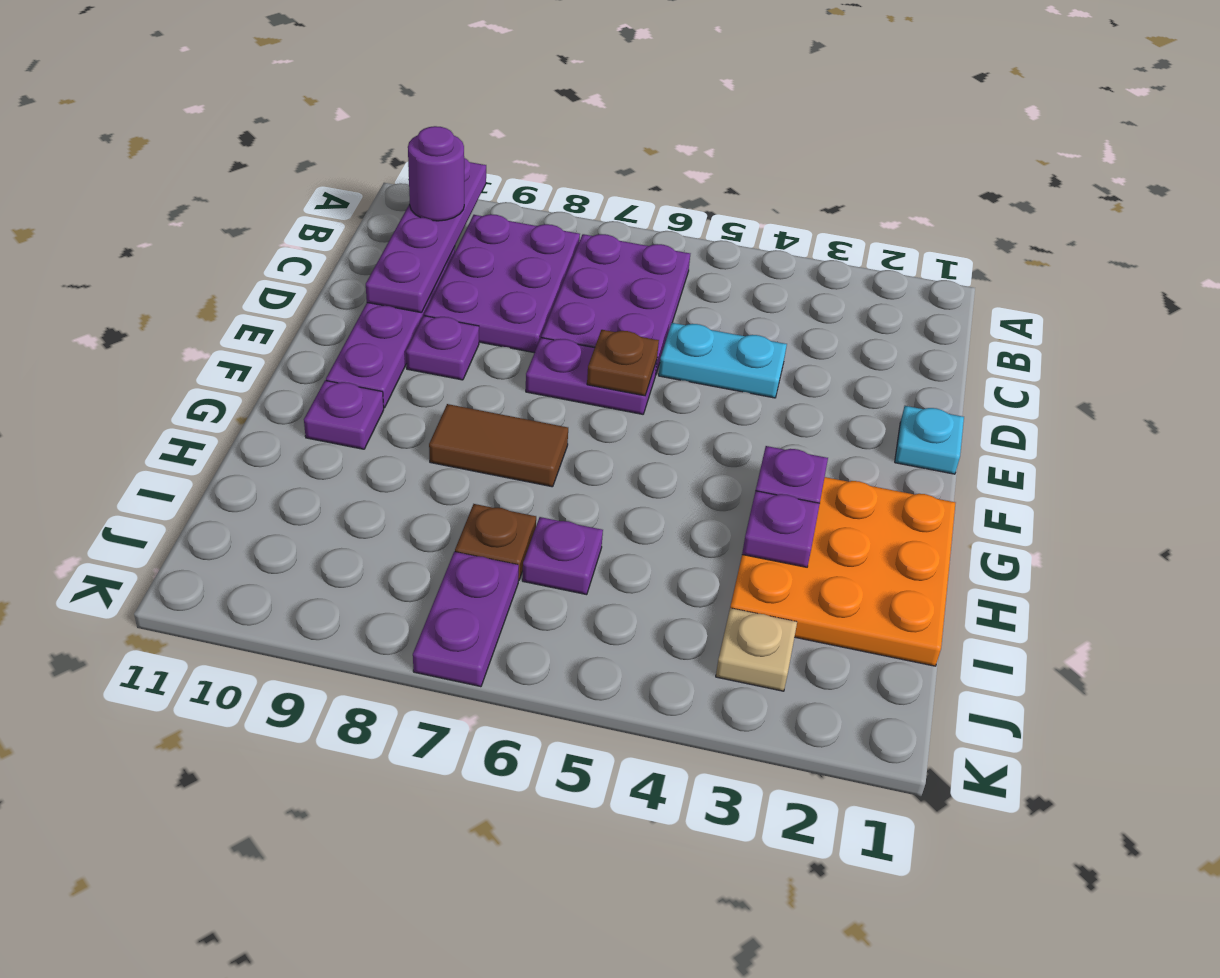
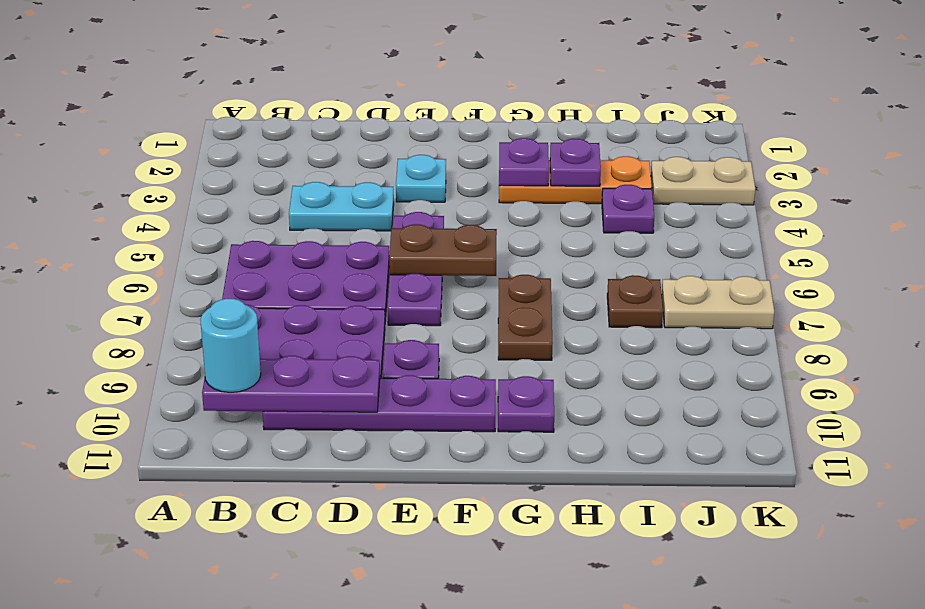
purple plate A10:D10 level 2 -> purple plate B10:D10 level 2
purple round brick B10 level 3 -> cyan round brick B10 level 3
cyan plate D4:D5 level 1 -> cyan plate C4:D4 level 1
cyan plate E1 level 1 -> cyan plate E3 level 1
purple plate E6:E7 level 1 -> purple plate E5:E7 level 1
brown plate E6 level 2 -> brown plate E6:F6 level 2
orange plate G1:I3 level 1 -> orange plate G3:I3 level 1
brown tile G7:G8 level 1 -> brown plate G7:G8 level 1
purple plate I6 level 1 -> purple plate I4 level 1
tan plate J3 level 1 -> tan plate J3:K3 level 1
purple plate J7:K7 level 1 -> tan plate J7:K7 level 1

